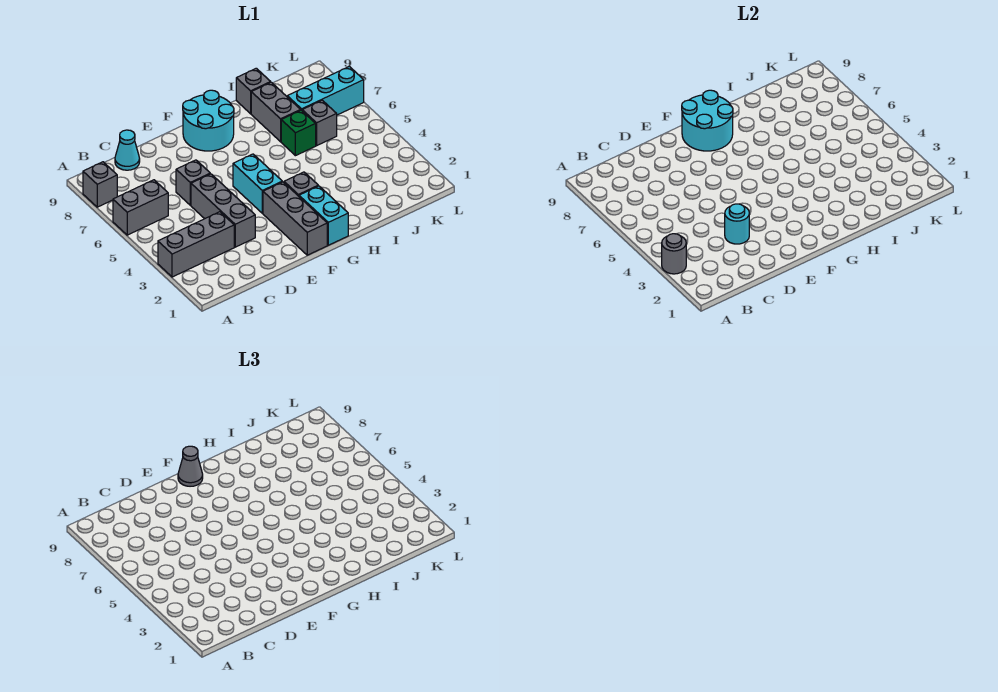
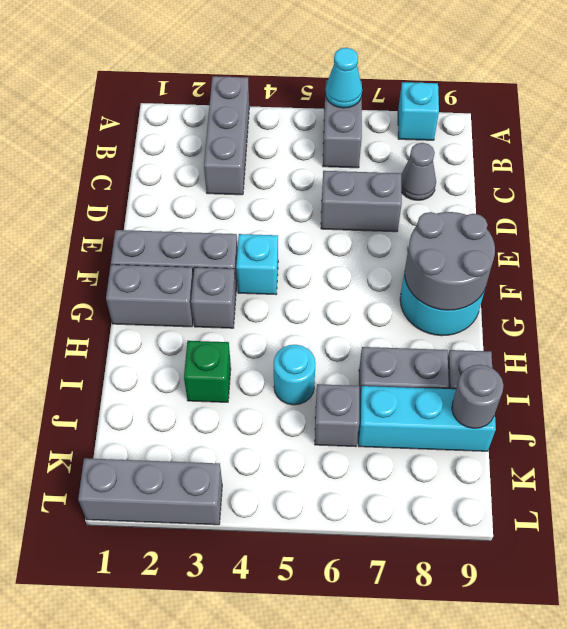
grey round brick A3 level 2 -> grey round brick J9 level 2
grey brick A8 level 1 -> cyan brick A8 level 1
cyan cone C9 level 1 -> cyan cone A6 level 2
grey brick D3:D5 level 1 -> grey brick L1:L3 level 1
cyan round brick D3 level 2 -> cyan round brick I5 level 1
grey brick D6 level 1 -> grey brick D6:D7 level 1
cyan brick F4:F5 level 1 -> cyan brick F4 level 1
cyan round brick F8:G9 level 2 -> grey round brick F8:G9 level 2
grey cone F9 level 3 -> grey cone C8 level 1
cyan brick G1:G2 level 1 -> grey brick G1:G2 level 1
green brick I6 level 1 -> green brick I3 level 1
cyan brick J7:L7 level 1 -> cyan brick J7:J9 level 1

